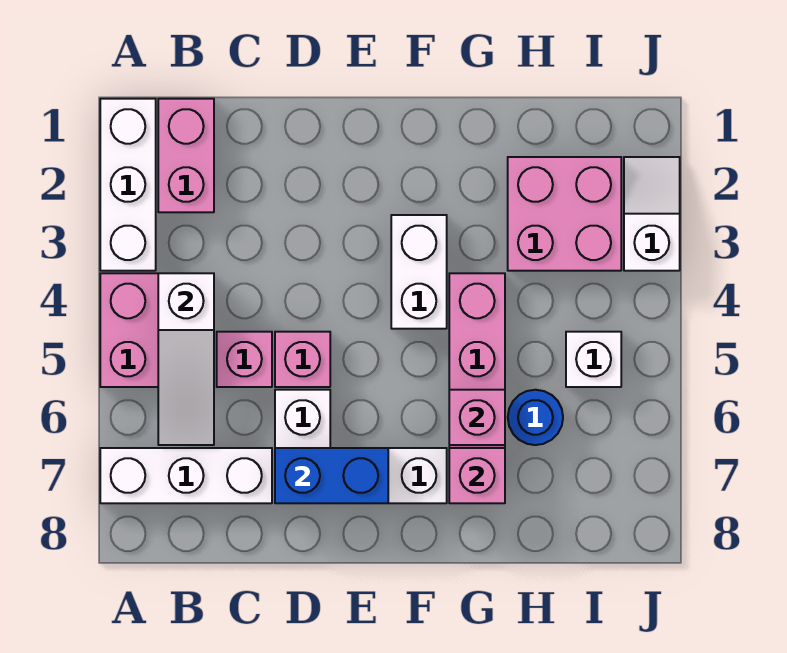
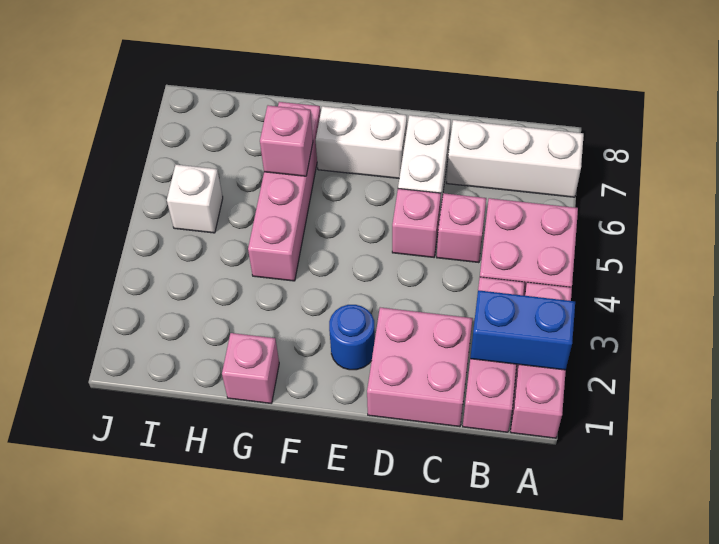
white brick A1:A3 level 1 -> pink brick A1:A3 level 1
pink brick B1:B2 level 1 -> pink brick B1:B3 level 1
white slope B4:B6 level 2 top 4 -> none
blue brick D7:E7 level 2 -> blue brick A2:B2 level 2
white brick F3:F4 level 1 -> none
pink brick G7 level 2 -> pink brick G1 level 1
pink brick H2:I3 level 1 -> pink brick C1:D2 level 1
blue round brick H6 level 1 -> blue round brick E2 level 1
white slope J2:J3 level 1 top 3 -> none

